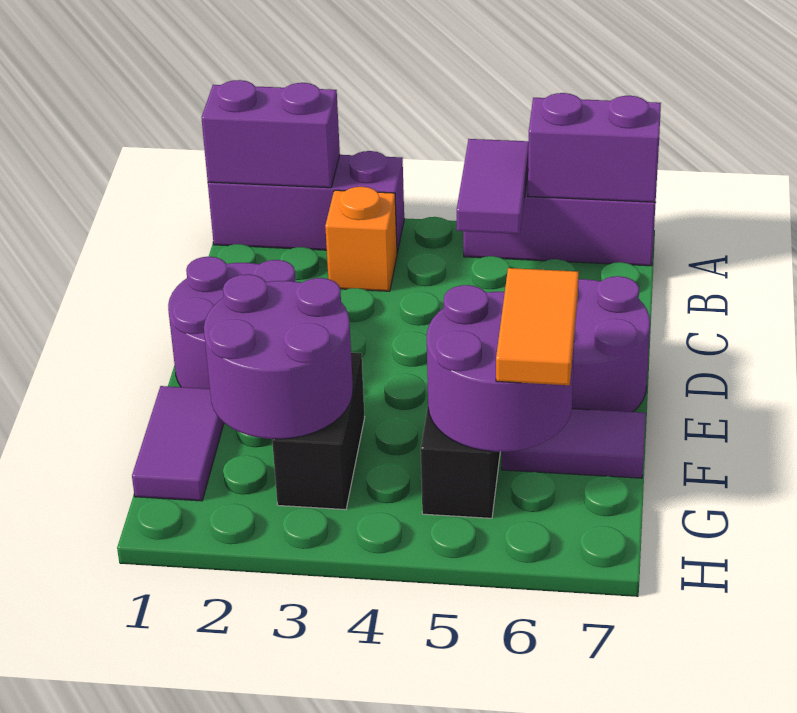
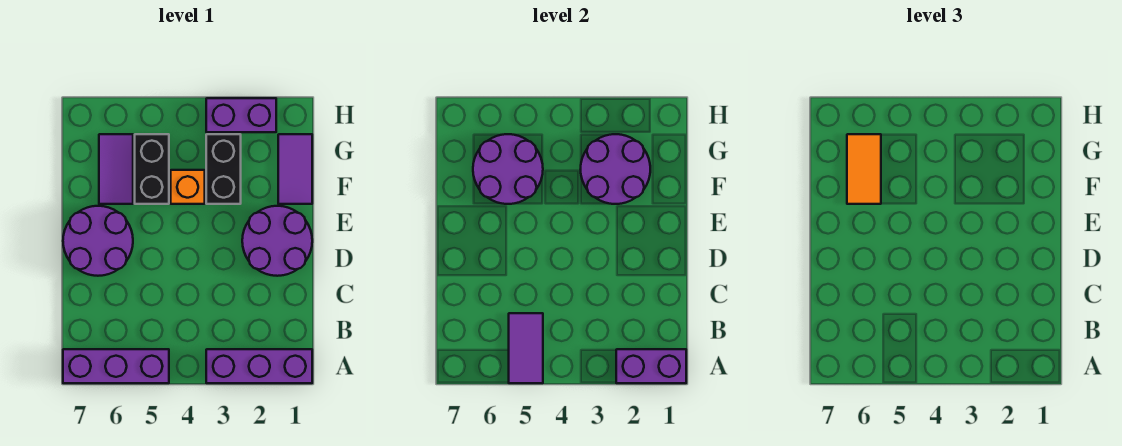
purple brick A6:A7 level 2 -> purple brick H2:H3 level 1
orange brick B3 level 1 -> orange brick F4 level 1
purple tile F6:F7 level 1 -> purple tile F6:G6 level 1

